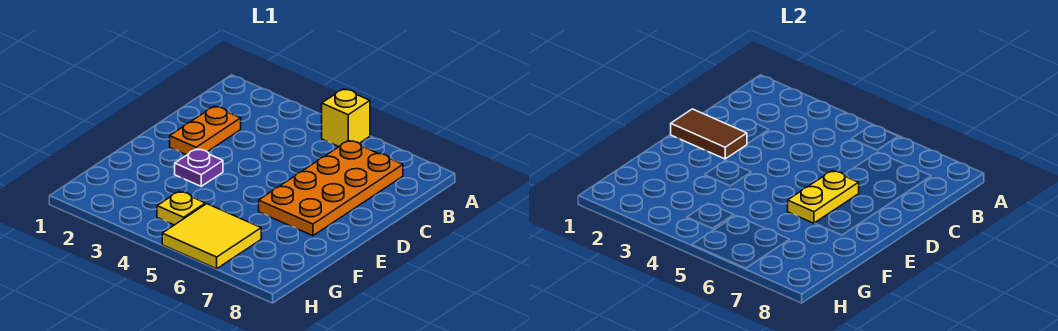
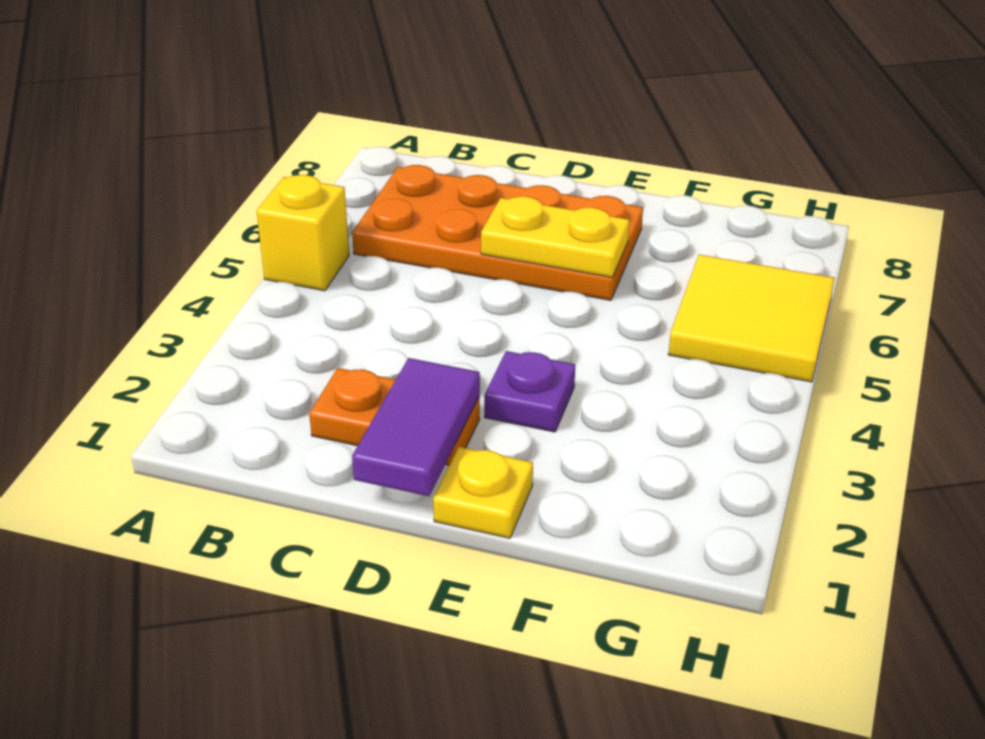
brown tile D1:D2 level 2 -> purple tile D1:D2 level 2
yellow plate G4 level 1 -> yellow plate E1 level 1

